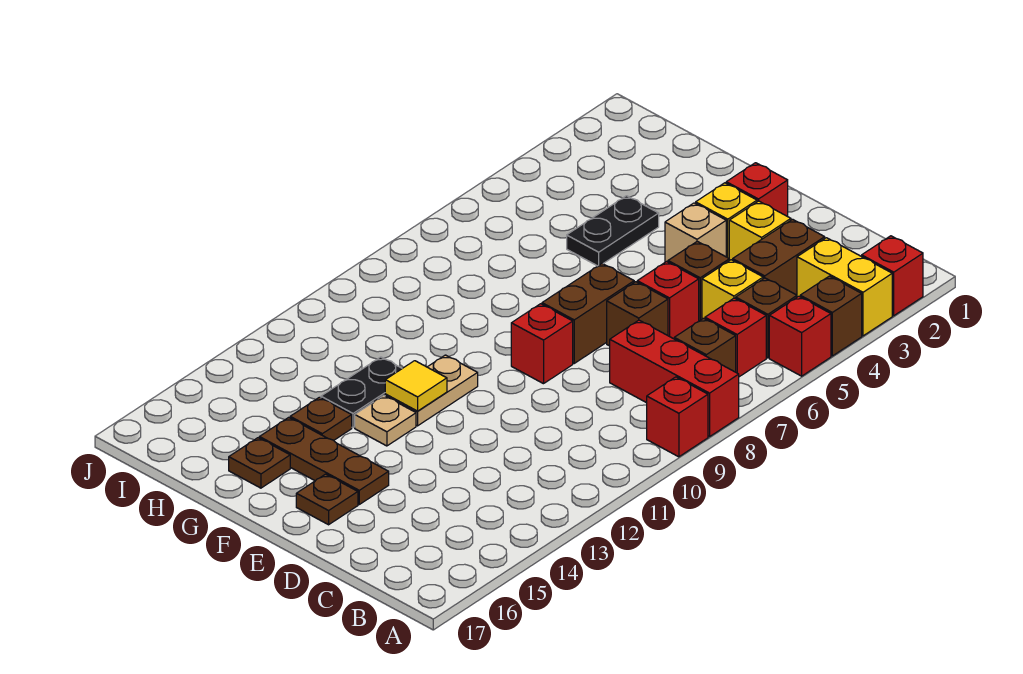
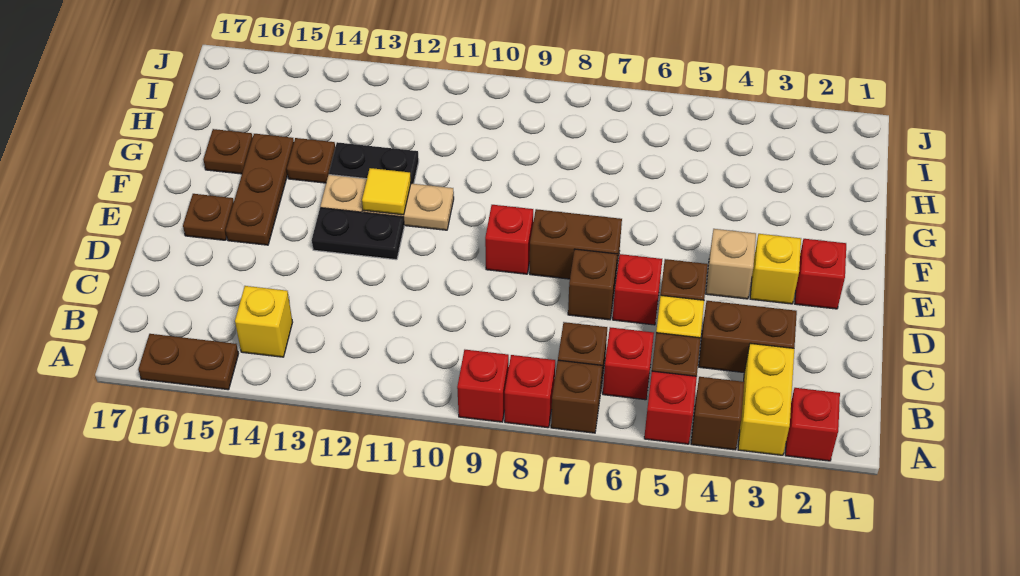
none -> brown brick A7 level 1
red brick A8:C8 level 1 -> red brick A8 level 1
none -> brown plate A15:A16 level 1
yellow brick D3 level 1 -> yellow brick B14 level 1
black plate G4:G5 level 1 -> black plate E12:E13 level 1

